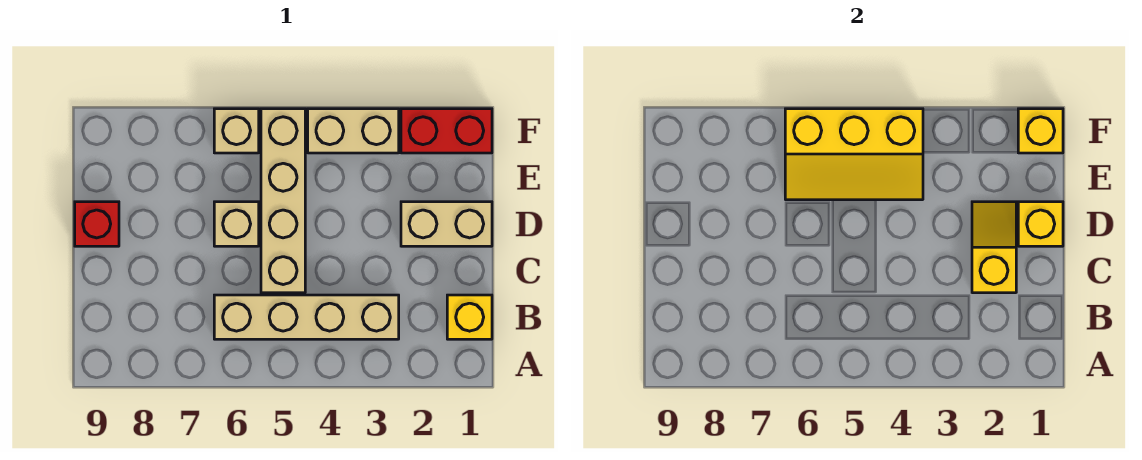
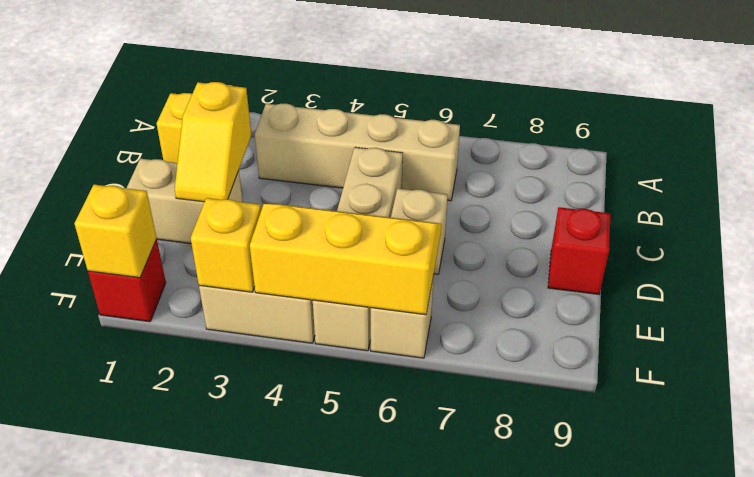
yellow brick D1 level 2 -> yellow brick F3 level 2
red brick F1:F2 level 1 -> red brick F1 level 1

